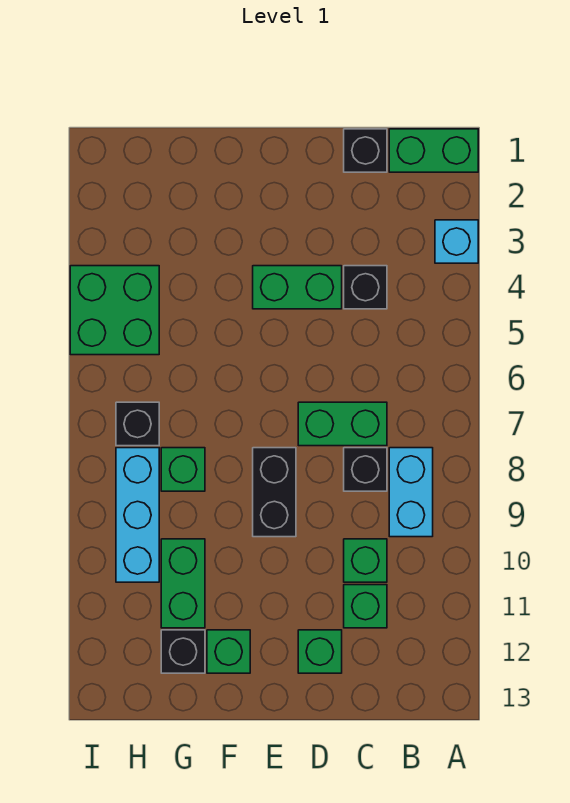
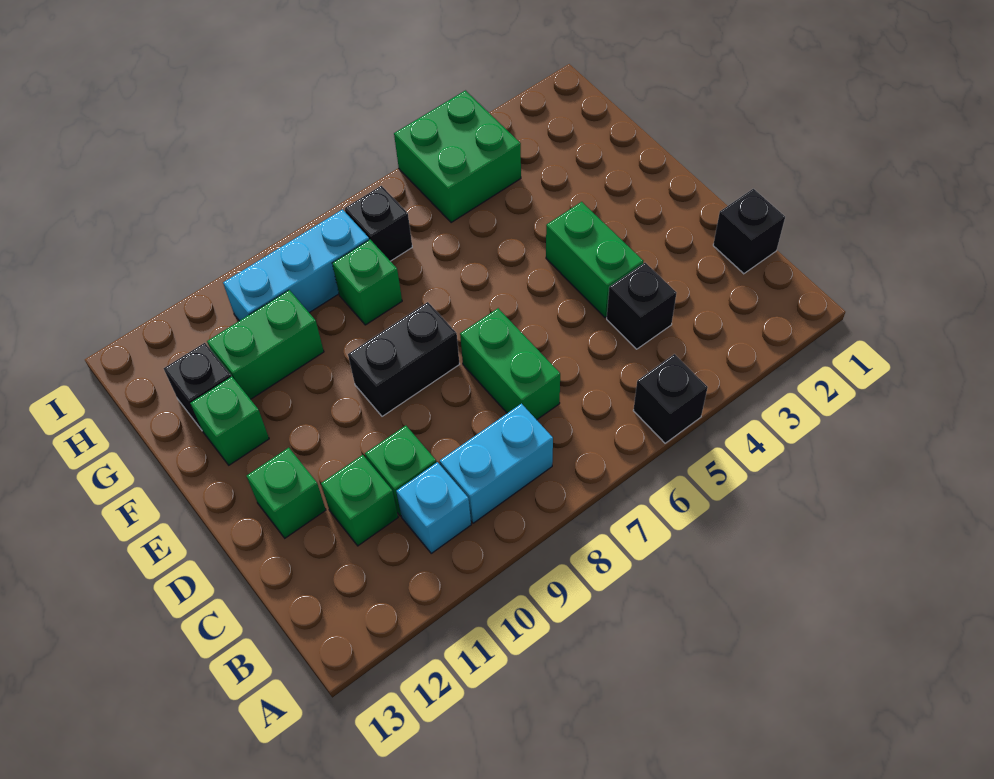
green brick A1:B1 level 1 -> none
cyan brick A3 level 1 -> cyan brick B10 level 1
black brick C8 level 1 -> black brick A5 level 1

